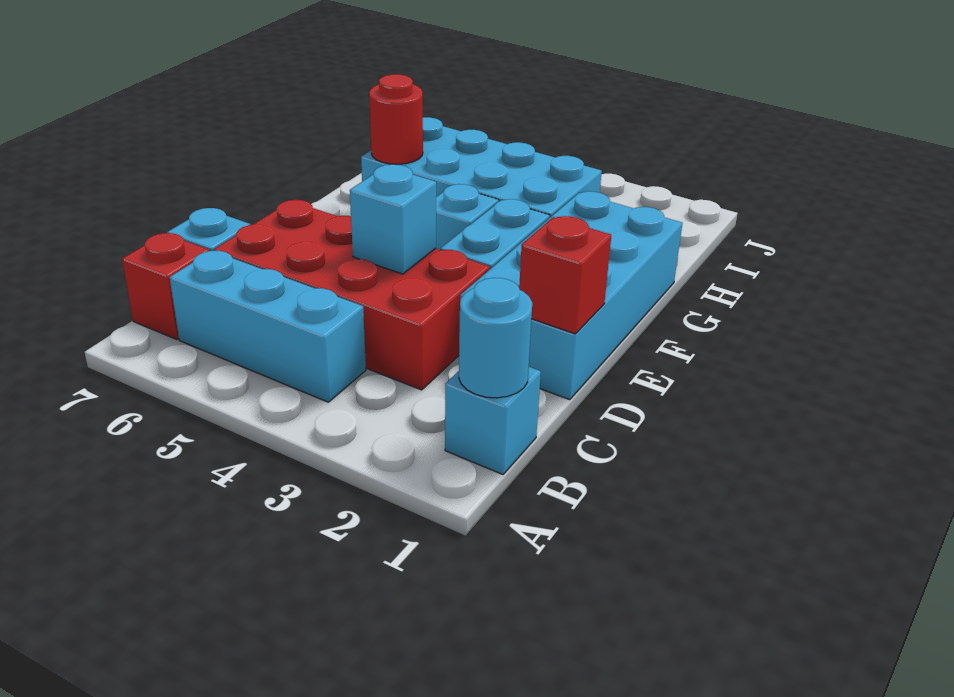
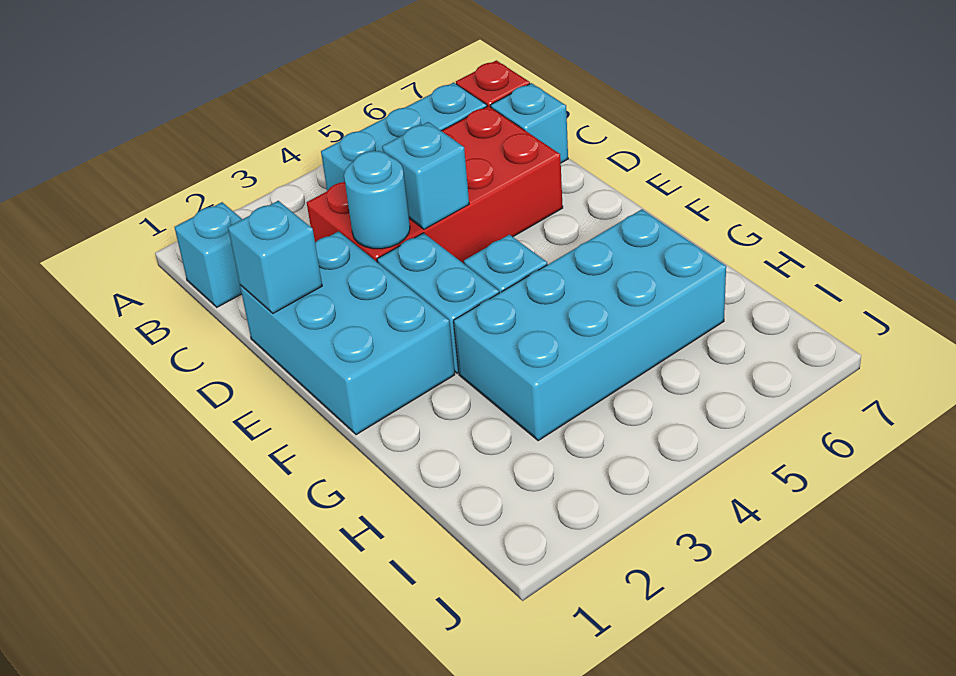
cyan round brick B1 level 2 -> cyan round brick D3 level 2
cyan brick D1:G2 level 1 -> cyan brick D1:F2 level 1
red brick D1 level 2 -> cyan brick D1 level 2
red round brick G6 level 2 -> none

